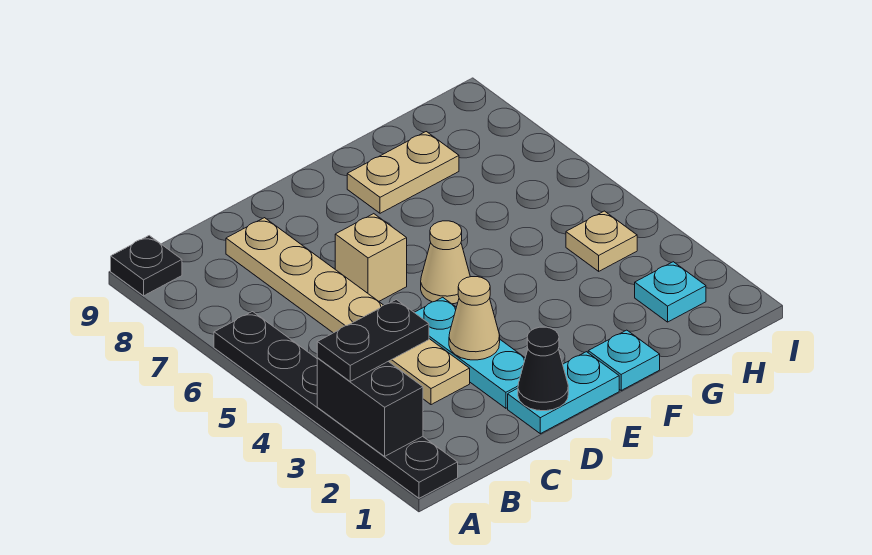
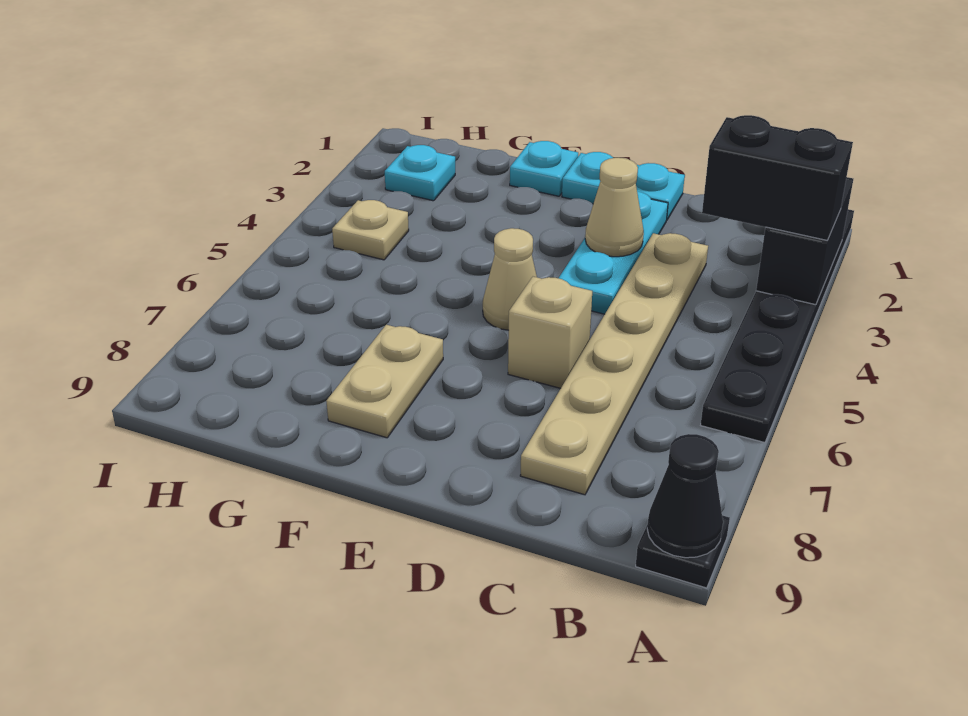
black plate A3:B3 level 3 -> black brick A3:B3 level 3
black cone D1 level 2 -> black cone A9 level 2
tan plate F8:G8 level 1 -> tan plate F7:F8 level 1

